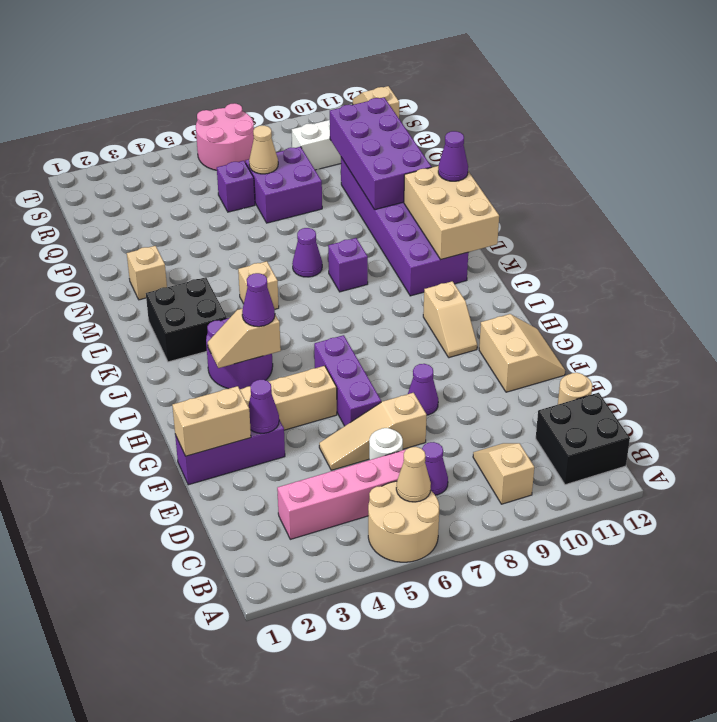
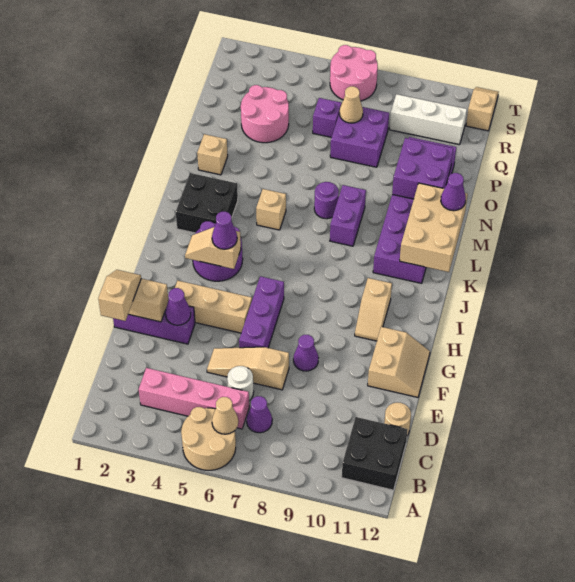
tan slope B9:C9 level 1 top B -> tan slope E1:F1 level 3 top E
purple brick L8 level 1 -> purple brick L8:M8 level 1
purple cone M7 level 1 -> purple round brick M7 level 1
purple brick N10:Q11 level 2 -> purple brick N10:O11 level 2
none -> pink round brick P3:Q4 level 1

